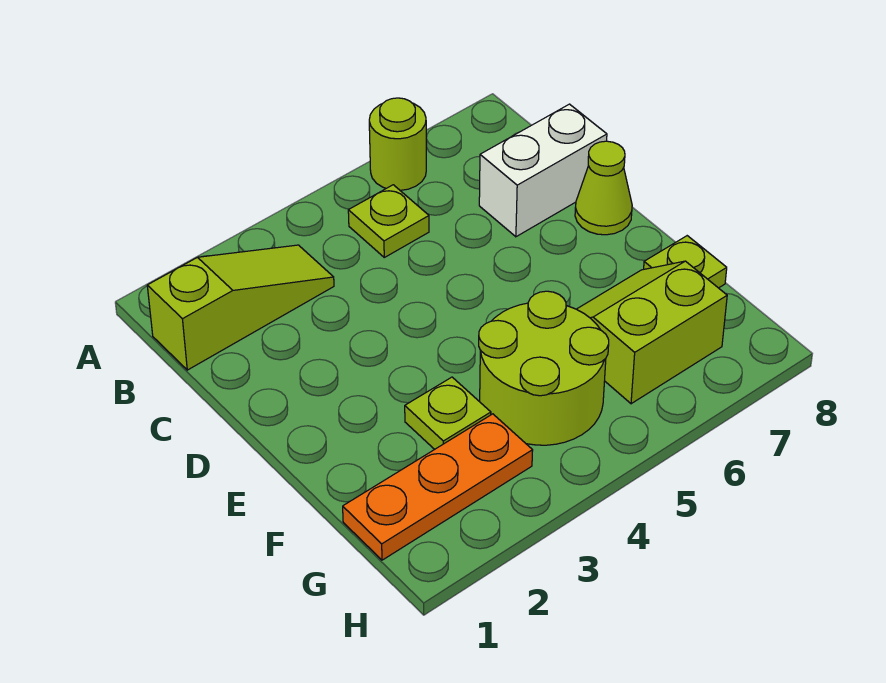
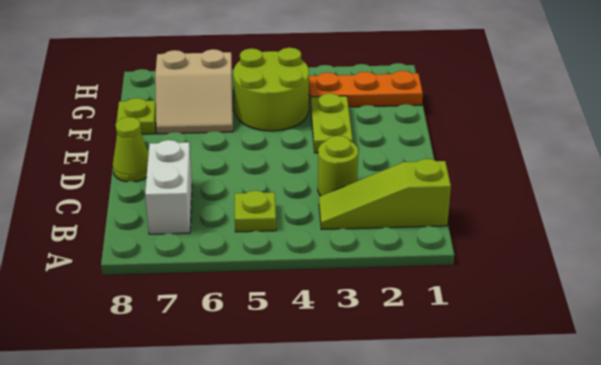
lime round brick A6 level 1 -> lime round brick C3 level 1
white brick C7:C8 level 1 -> white brick B7:C7 level 1
lime plate F3 level 1 -> lime plate E3:F3 level 1
lime slope F6:G7 level 1 top G -> tan slope F6:G7 level 1 top G

